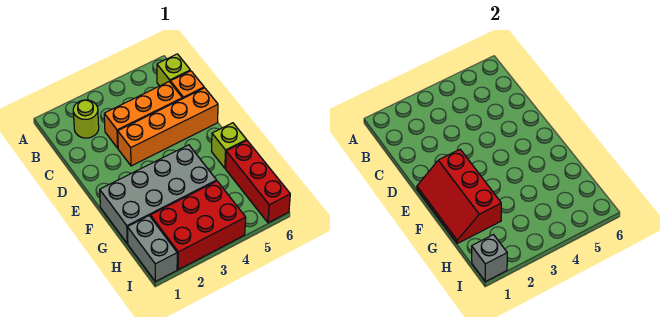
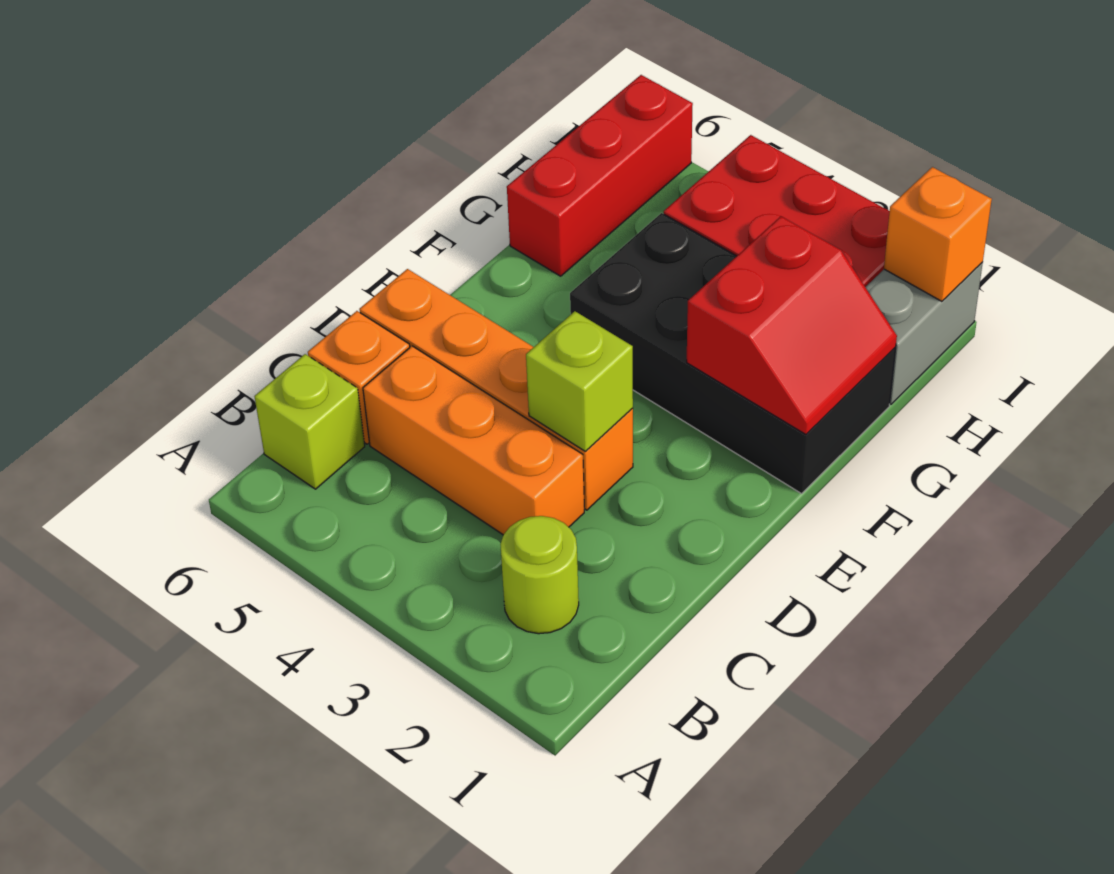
red slope E1:G2 level 2 top 2 -> red slope F1:G2 level 2 top 2
grey brick F1:G4 level 1 -> black brick F1:G4 level 1
lime brick F6 level 1 -> lime brick D3 level 2
grey brick I1 level 2 -> orange brick I1 level 2

